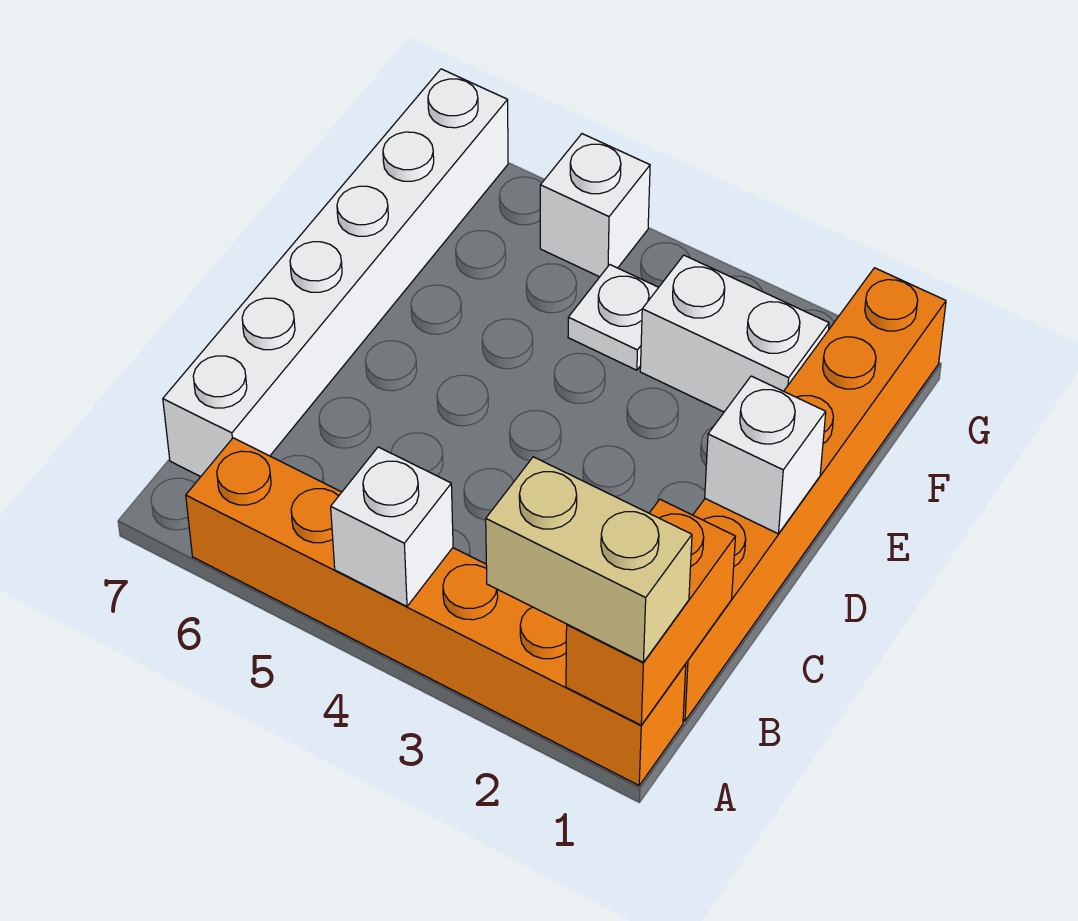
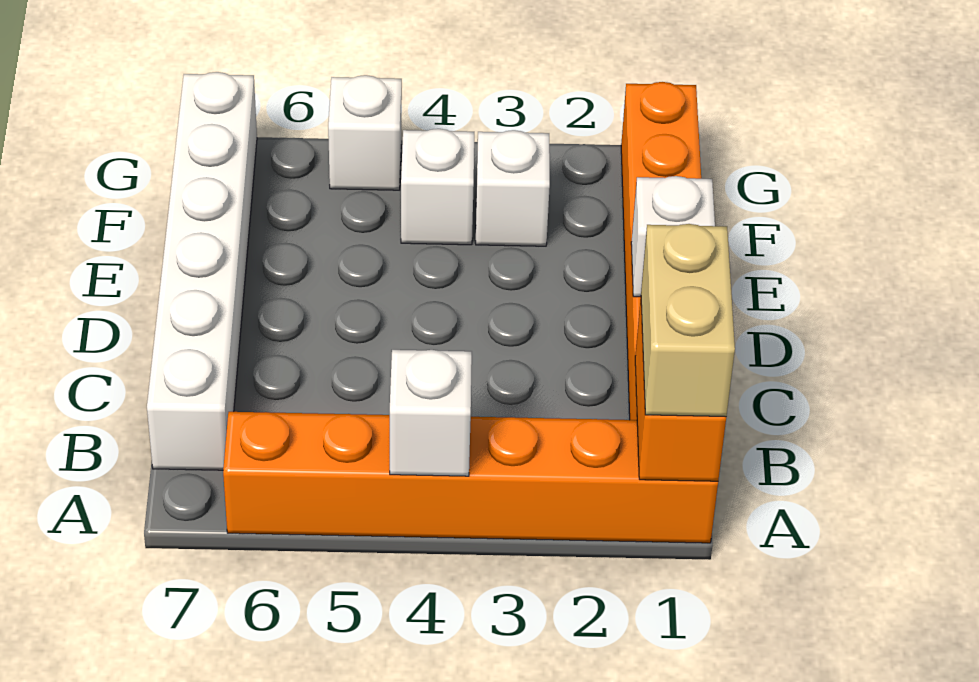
tan brick A1:A2 level 3 -> tan brick A1:B1 level 3
white brick F2:F3 level 1 -> white brick F3 level 1
white plate F4 level 1 -> white brick F4 level 1

